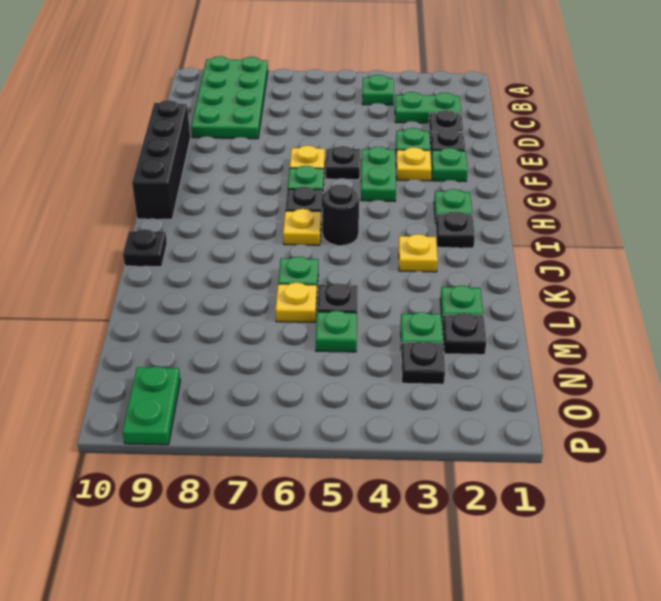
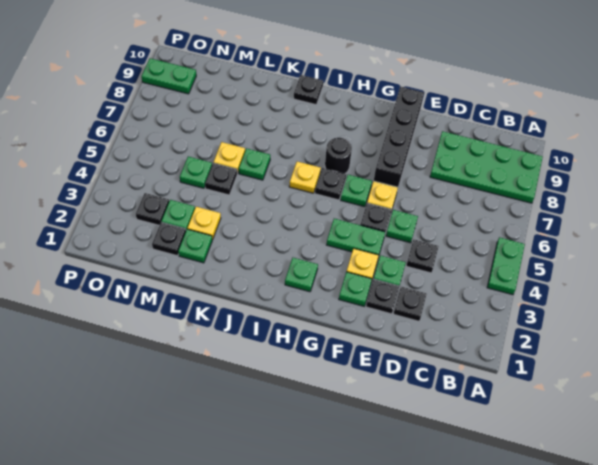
green plate B4 level 1 -> green plate E5 level 1
green plate C2:C3 level 1 -> green plate A4:A5 level 1
black brick E10:H10 level 1 -> black brick F7:F10 level 1
black plate I2 level 1 -> black plate D4 level 1
black round brick I5 level 1 -> black round brick H7 level 1
yellow plate J3 level 1 -> yellow plate L3 level 1

